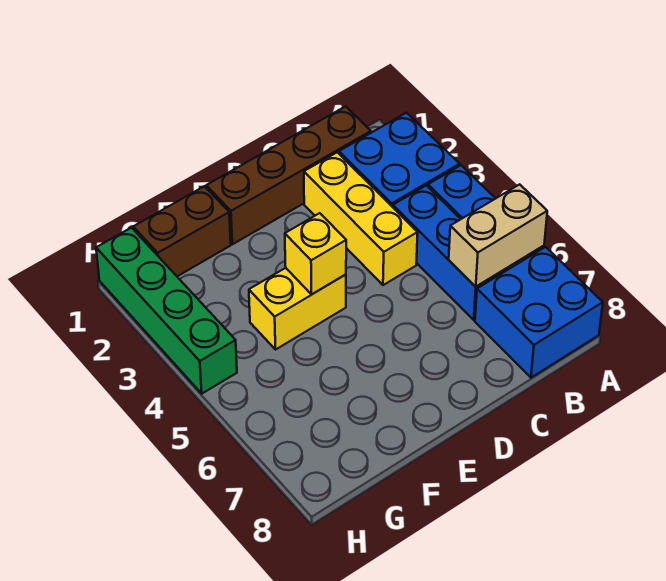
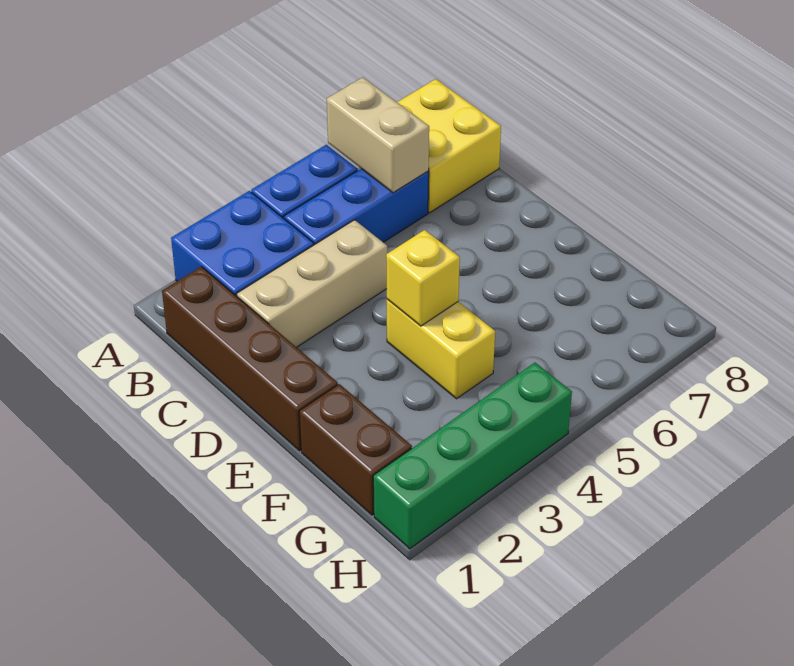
blue brick A7:B8 level 1 -> yellow brick A7:B8 level 1
yellow brick C2:C4 level 1 -> tan brick C2:C4 level 1

